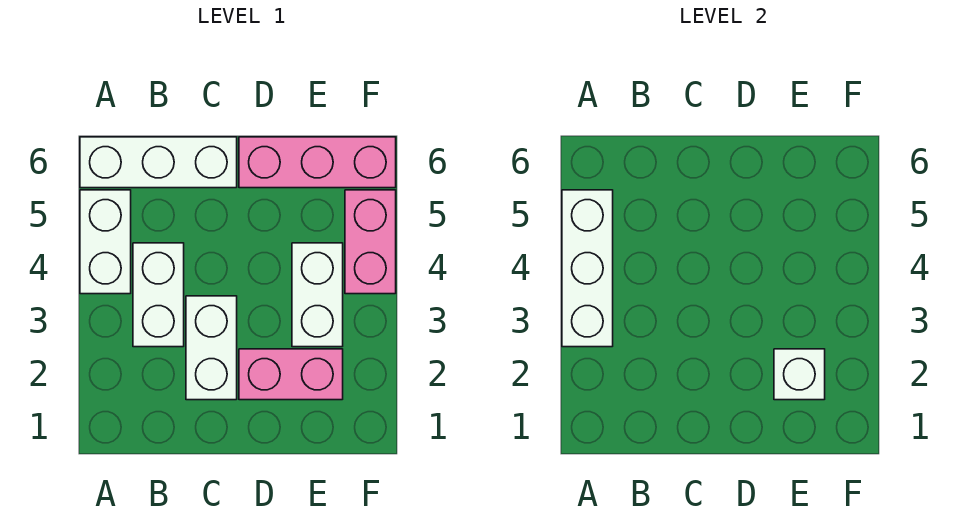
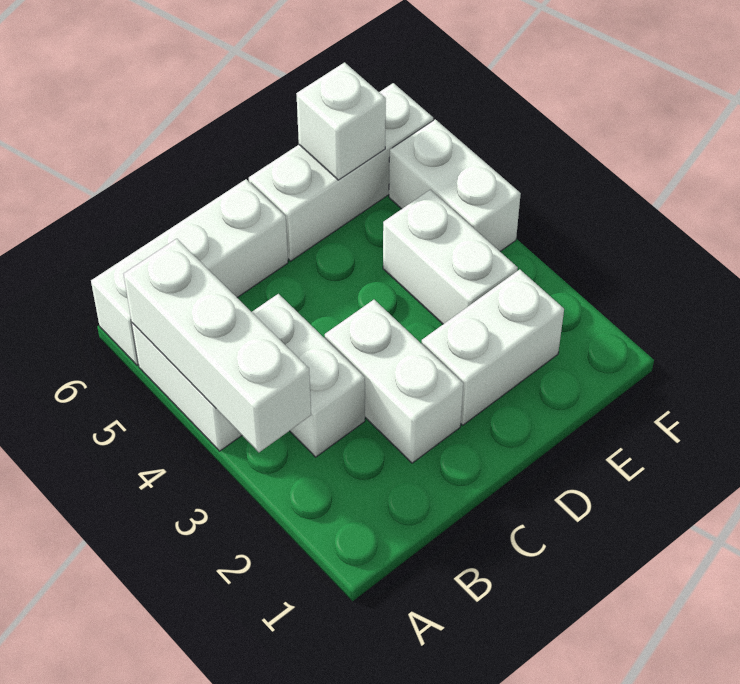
pink brick D2:E2 level 1 -> white brick D2:E2 level 1
pink brick D6:F6 level 1 -> white brick D6:F6 level 1
white brick E2 level 2 -> white brick E6 level 2
pink brick F4:F5 level 1 -> white brick F4:F5 level 1

